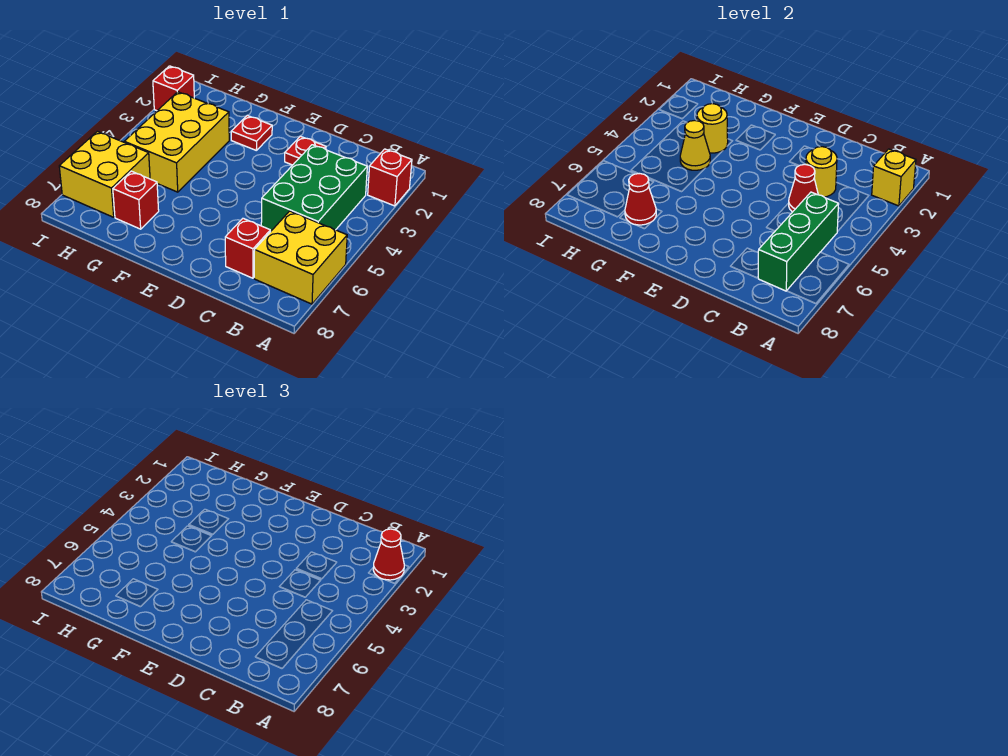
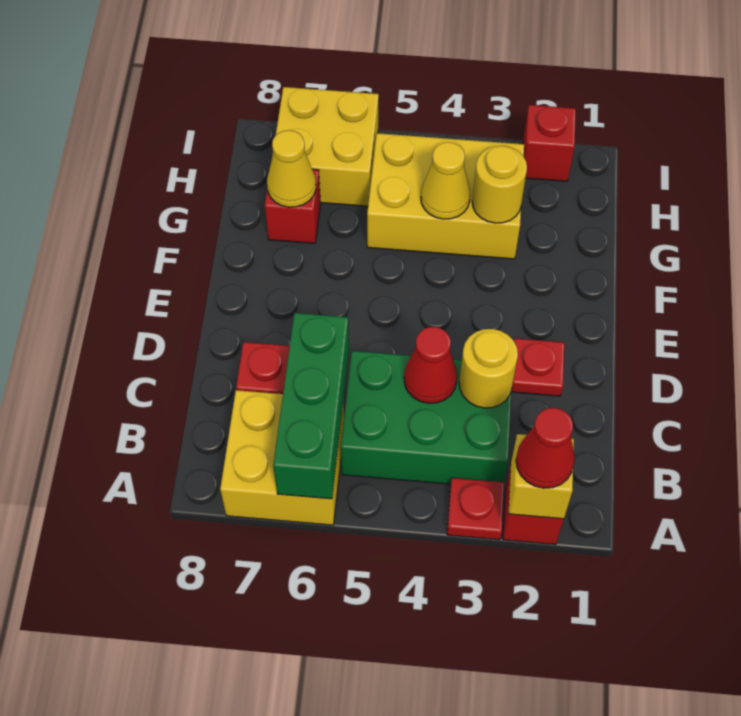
green brick B5:B7 level 2 -> green brick A6:C6 level 2
red plate F2 level 1 -> red plate A3 level 1
red cone G7 level 2 -> yellow cone G7 level 2

